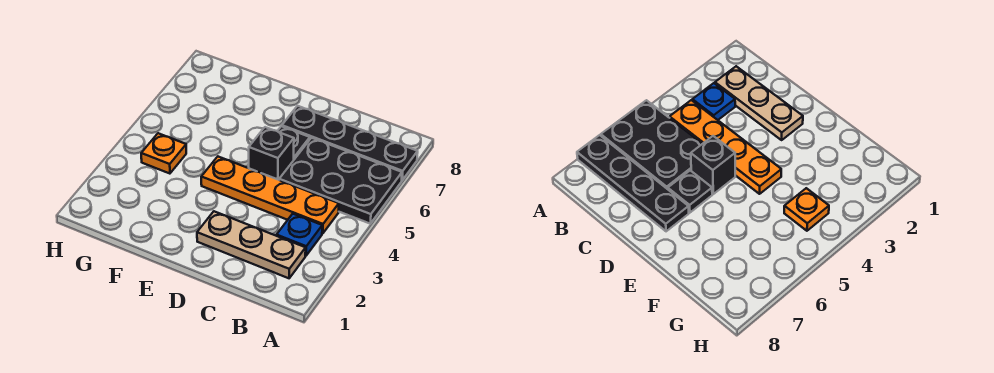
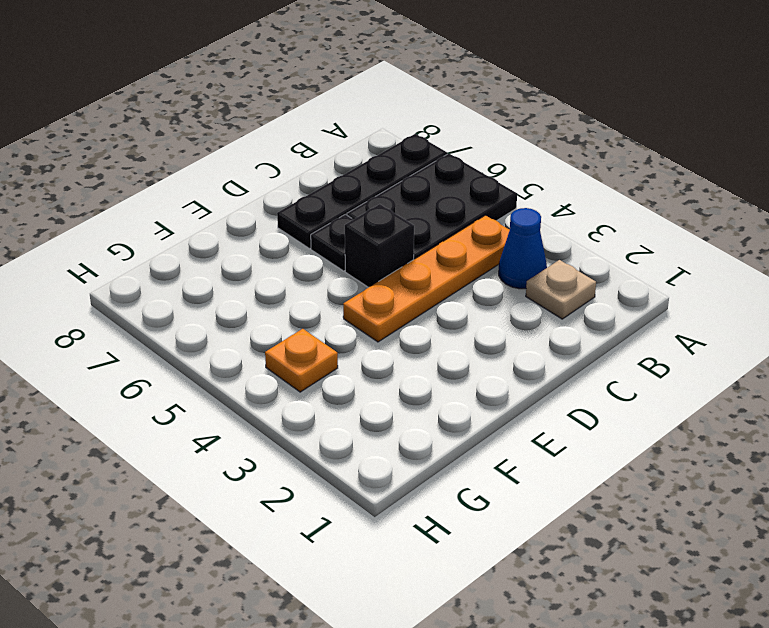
tan plate B2:D2 level 1 -> tan plate B2 level 1
blue plate B3 level 1 -> blue cone B3 level 1

